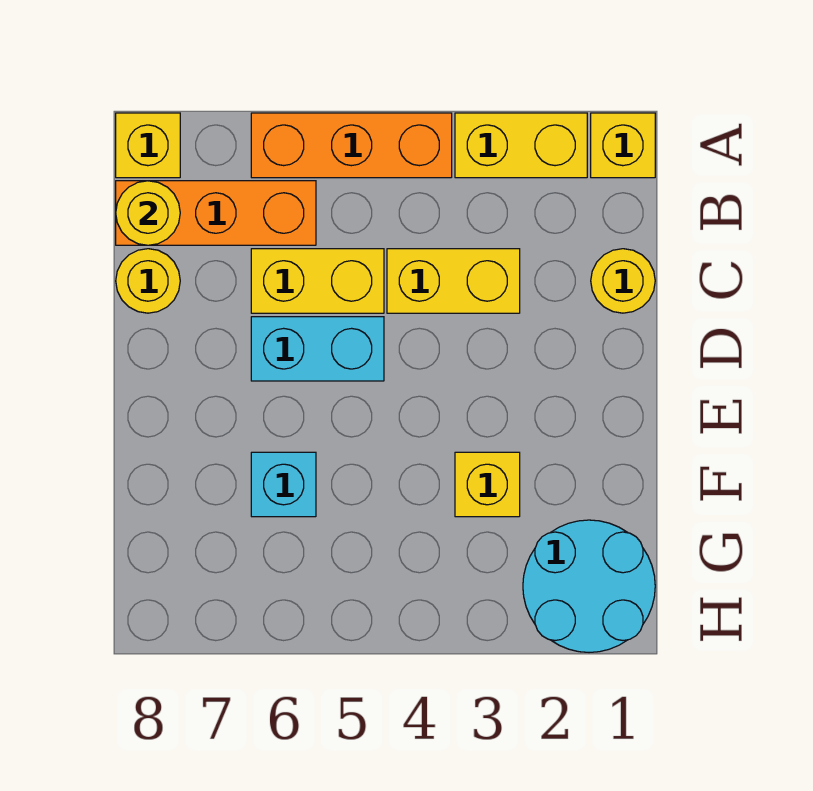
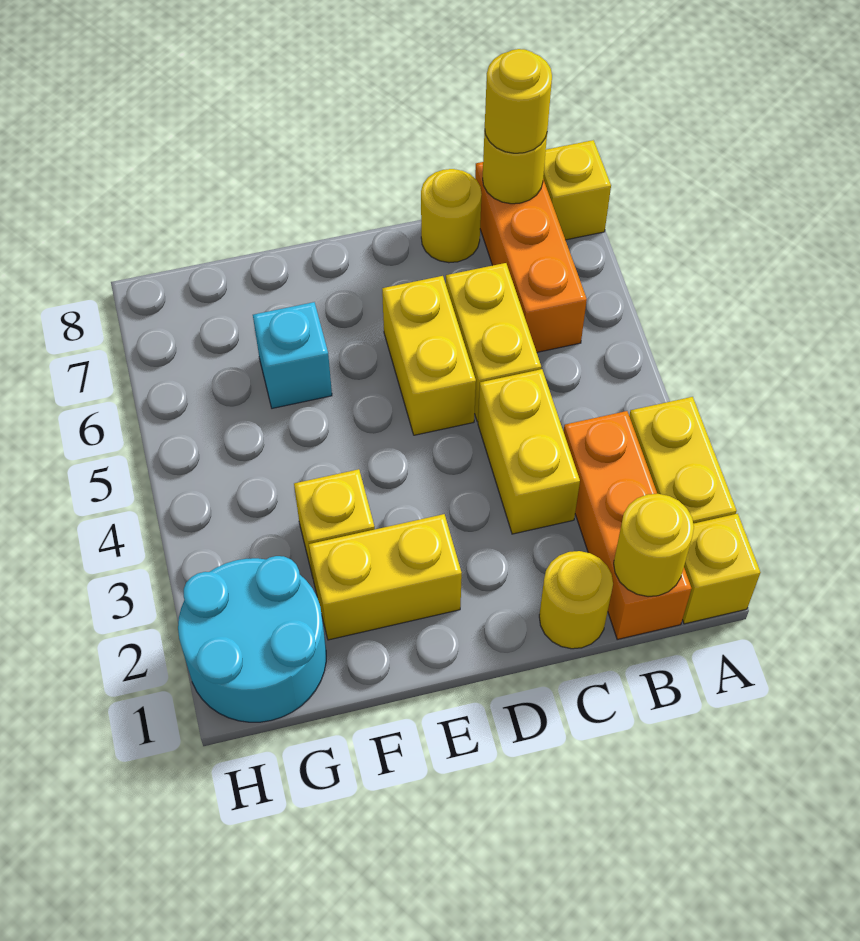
orange brick A4:A6 level 1 -> orange brick B1:B3 level 1
none -> yellow round brick B1 level 2
none -> yellow round brick B8 level 3
cyan brick D5:D6 level 1 -> yellow brick D5:D6 level 1
none -> yellow brick E2:F2 level 1

